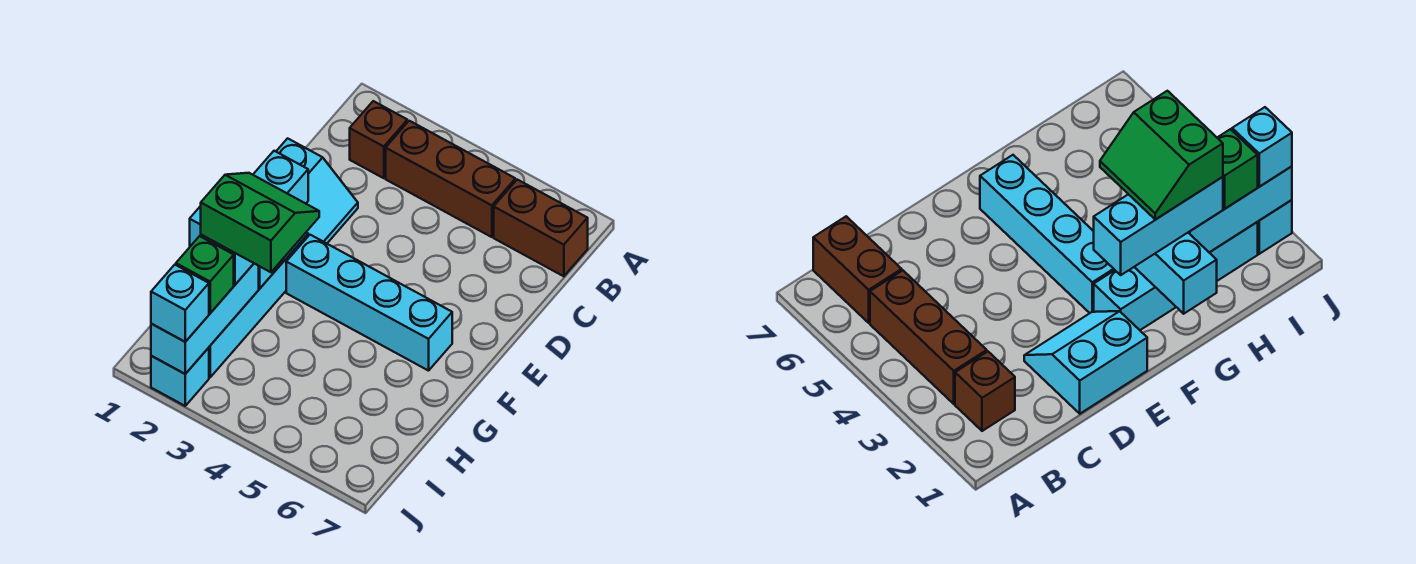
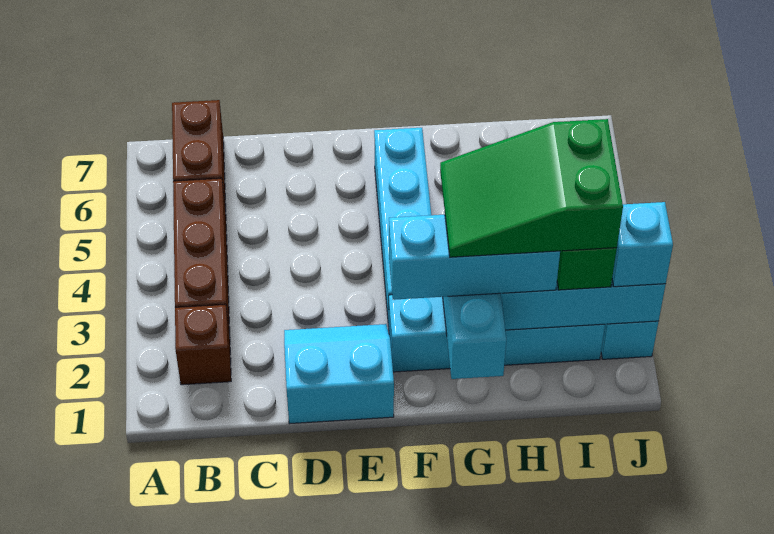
green slope G2:H3 level 4 top H -> green slope G2:I3 level 4 top I

